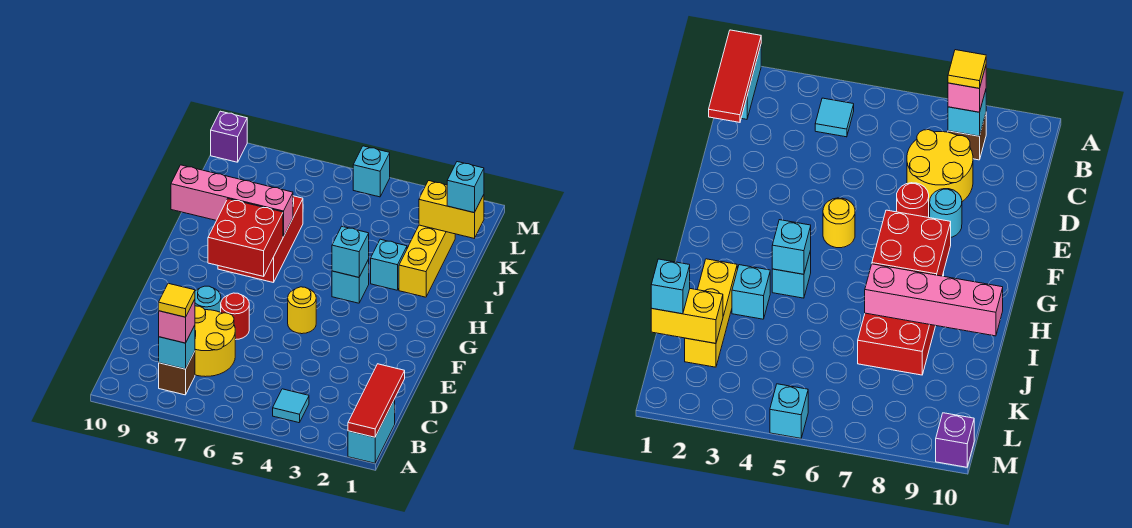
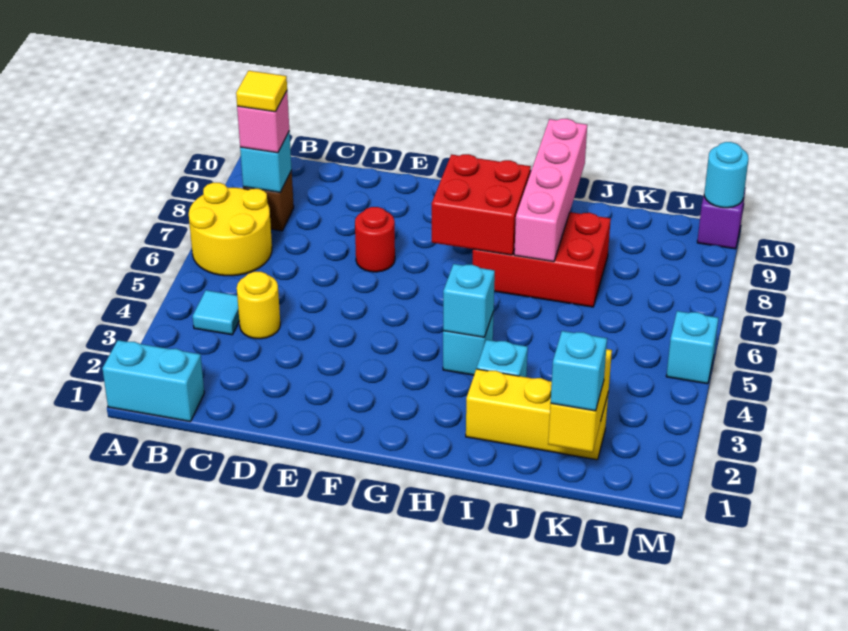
red tile A1:C1 level 2 -> none
yellow round brick C7:D8 level 1 -> yellow round brick A6:B7 level 1
cyan round brick E8 level 1 -> cyan round brick M10 level 2
yellow round brick F5 level 1 -> yellow round brick C4 level 1

